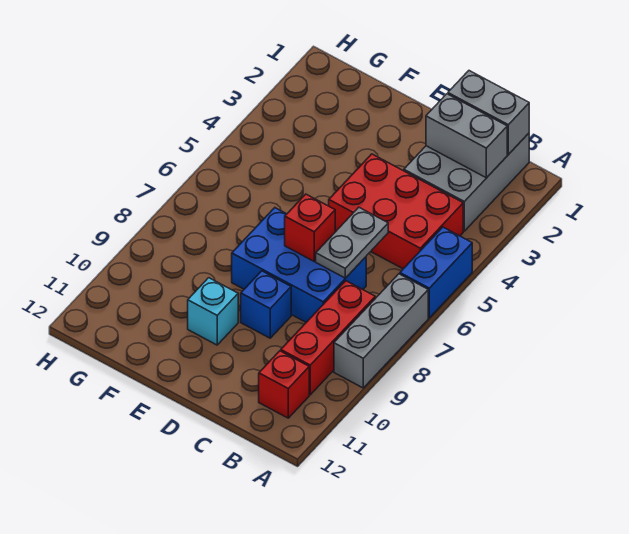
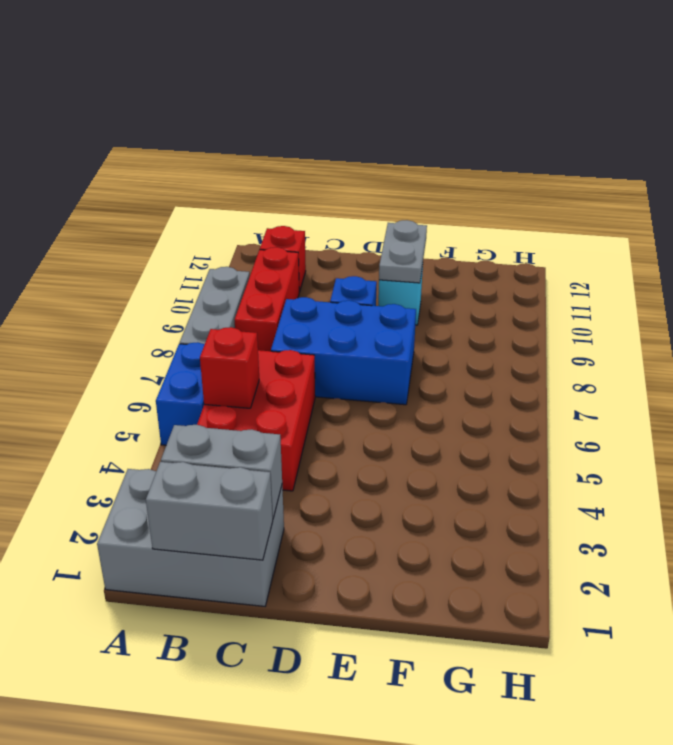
grey brick B1:C3 level 1 -> grey brick A1:C2 level 1
red brick B4:D5 level 1 -> red brick B4:C6 level 1
grey plate C6:C7 level 2 -> grey plate E10:E11 level 2
red brick D7 level 2 -> red brick B5 level 2

